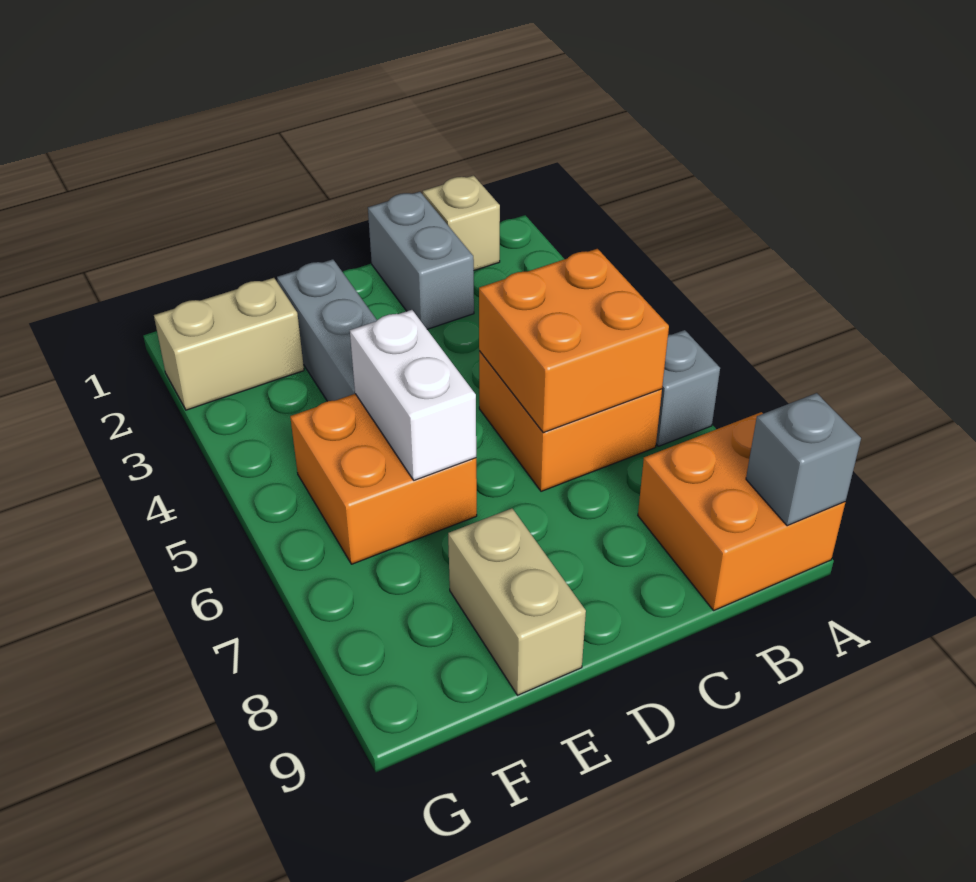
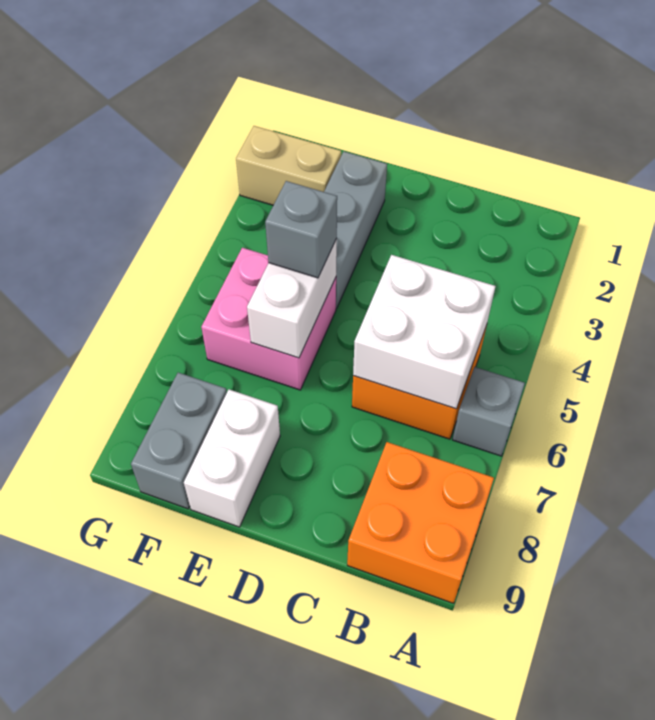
grey brick A9 level 2 -> grey brick E5 level 3
tan brick B1 level 1 -> none
orange brick B5:C6 level 2 -> white brick B5:C6 level 2
grey brick C1:C2 level 1 -> grey brick F8:F9 level 1
orange brick E5:F6 level 1 -> pink brick E5:F6 level 1
tan brick E8:E9 level 1 -> white brick E8:E9 level 1

